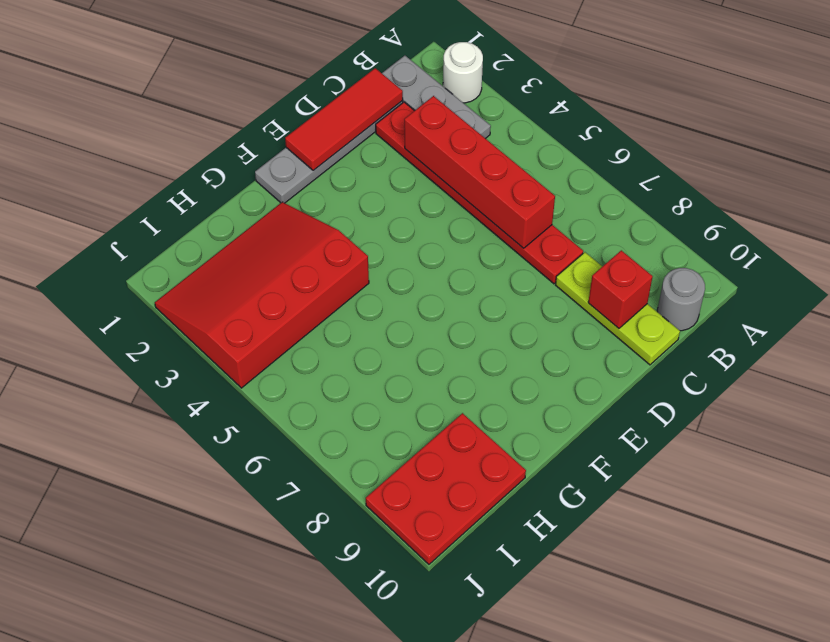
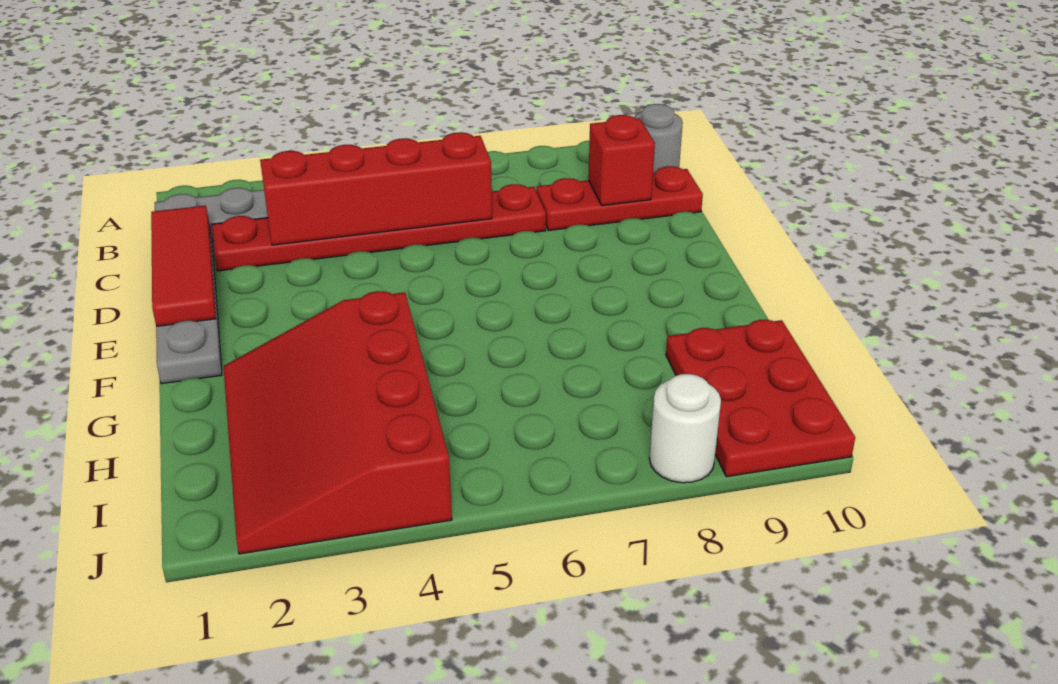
white round brick A2 level 1 -> white round brick J8 level 1
lime plate C8:C10 level 1 -> red plate C8:C10 level 1

